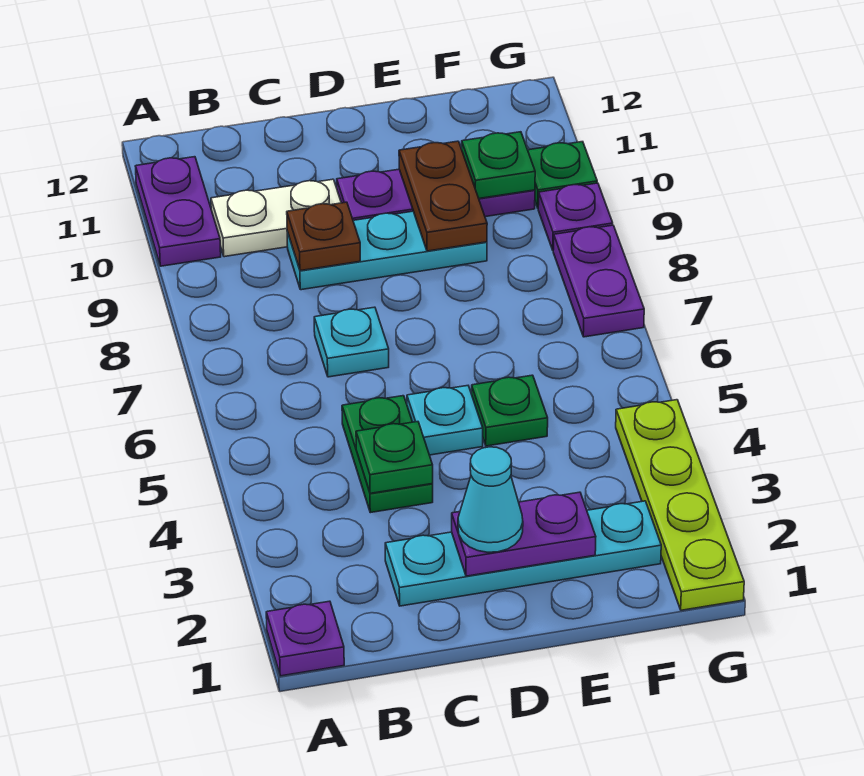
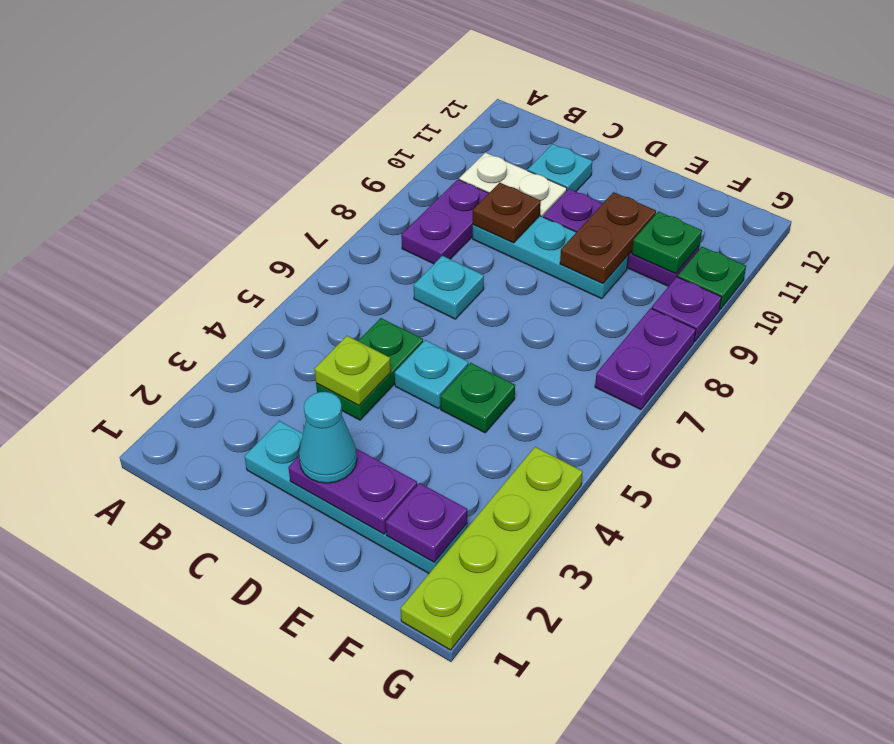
purple plate A1 level 1 -> purple plate F2 level 2
purple plate A10:A11 level 1 -> purple plate B8:B9 level 1
green plate C4 level 2 -> lime plate C4 level 2
none -> cyan plate C11 level 1

